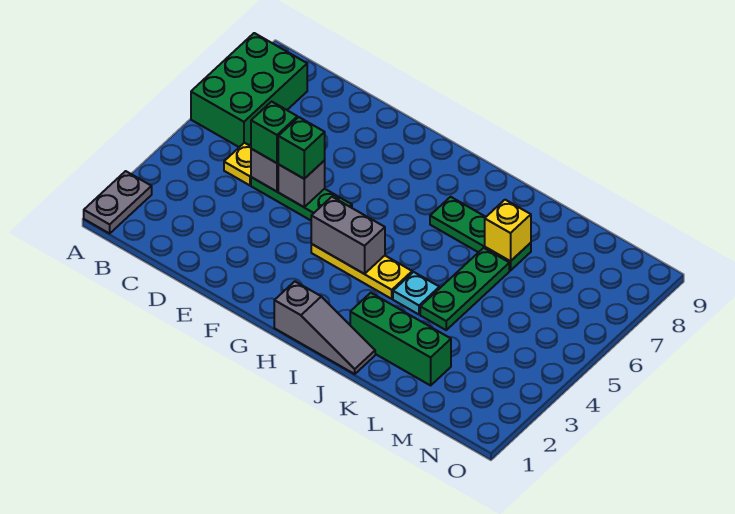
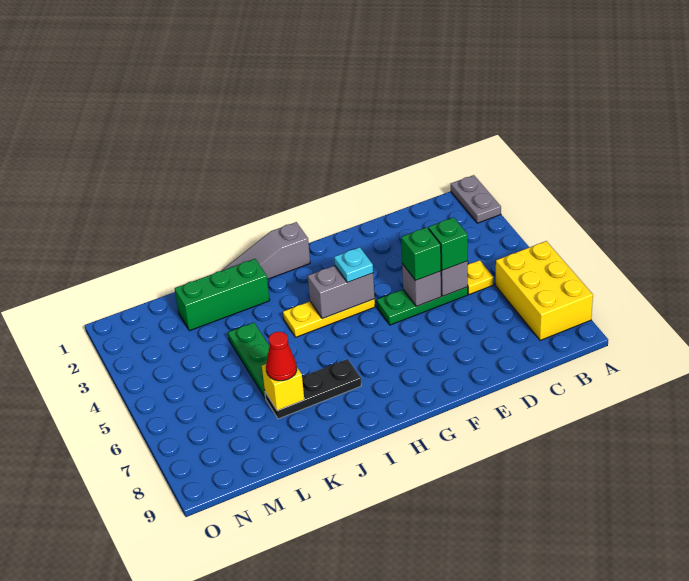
green brick A6:B8 level 1 -> yellow brick A6:B8 level 1
green plate I7:K7 level 1 -> black plate I7:K7 level 1
cyan plate J4 level 1 -> cyan plate G4 level 3
none -> red cone K7 level 3

